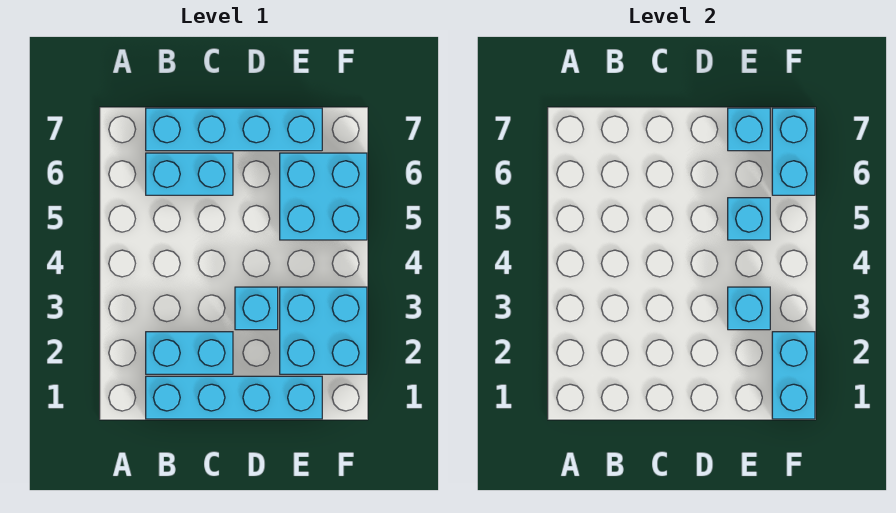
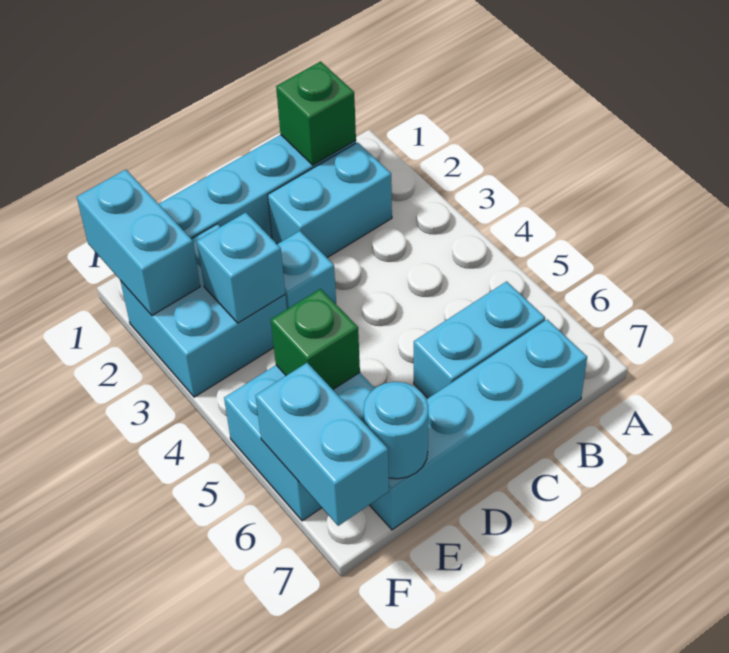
none -> green brick B1 level 2
cyan brick E5 level 2 -> green brick E5 level 2
cyan brick E7 level 2 -> cyan round brick E7 level 2

